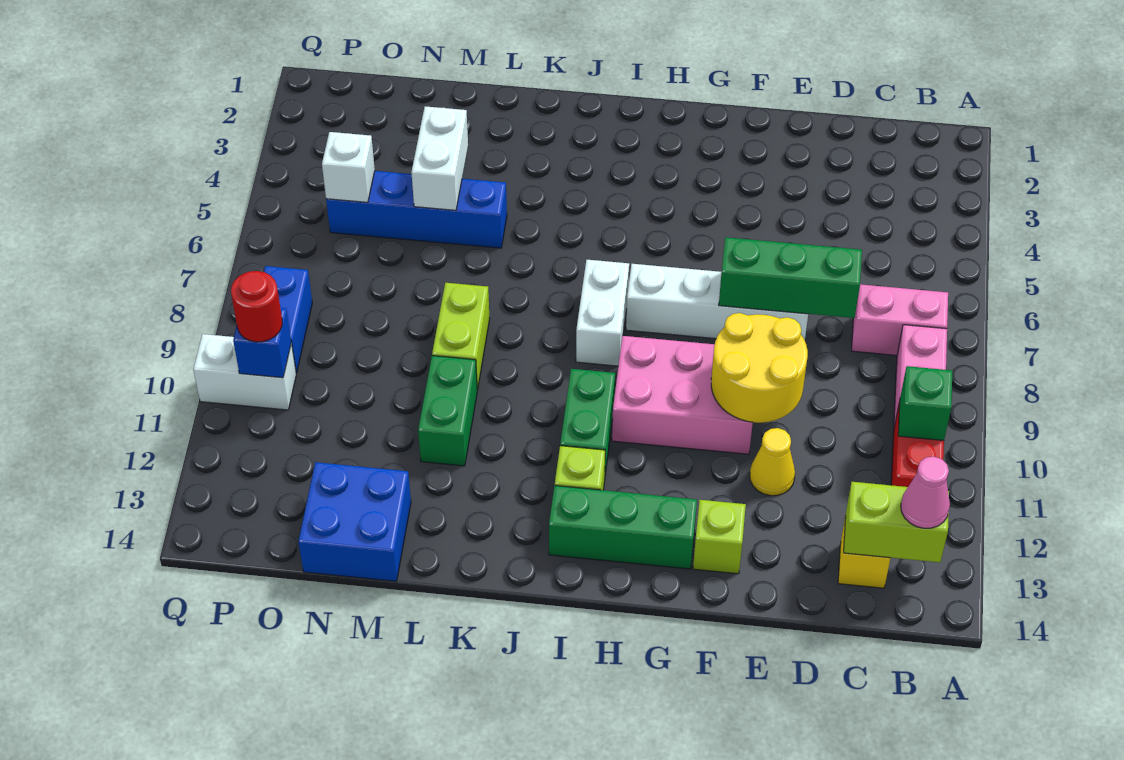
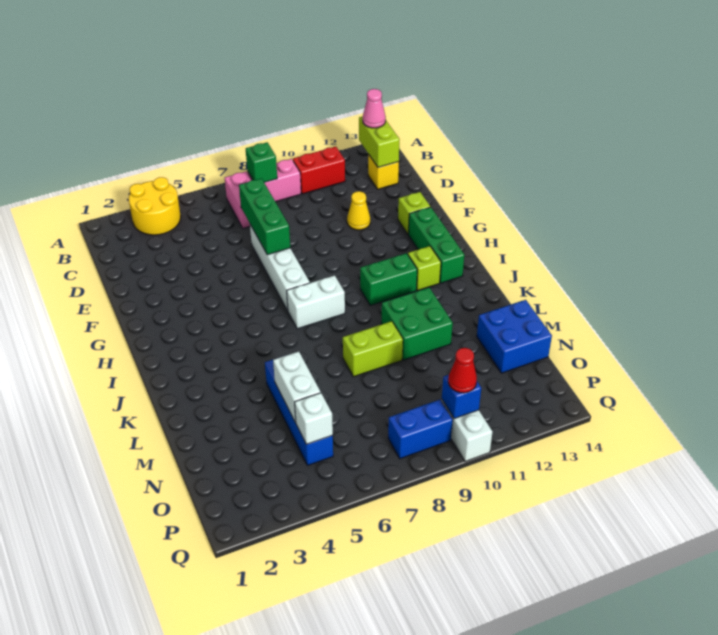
green brick B10 level 2 -> green brick B8 level 2
yellow round brick E9:F10 level 2 -> yellow round brick A3:B4 level 1
pink brick F9:H10 level 1 -> none
green brick L10:L11 level 1 -> green brick K10:L11 level 1
white brick M4:M5 level 2 -> white brick M5:N5 level 2
red round brick P10 level 3 -> red cone P10 level 3

